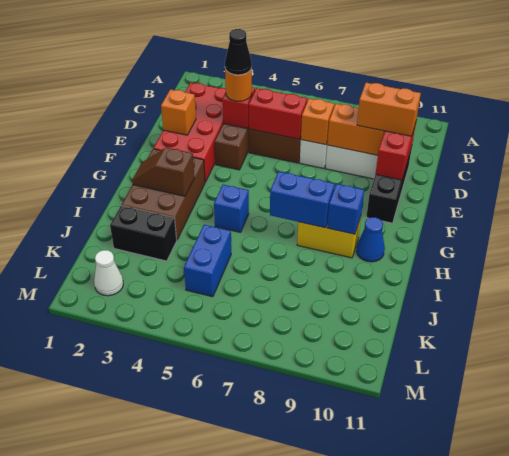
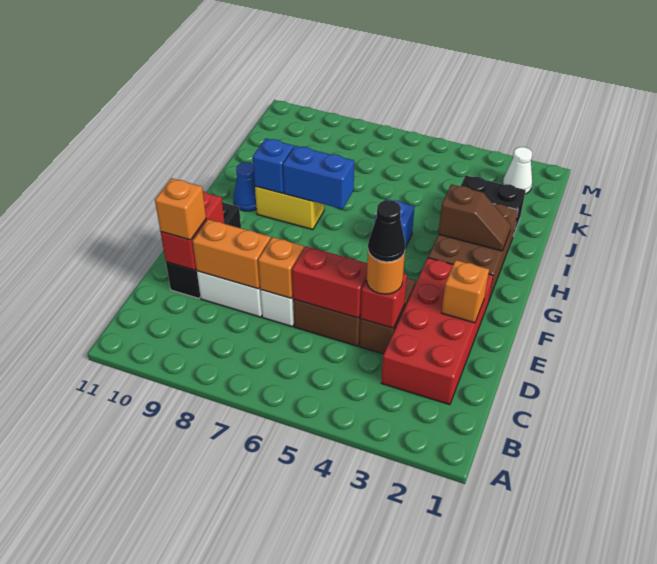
orange brick D9:D10 level 3 -> orange brick D10 level 3
blue brick J5:K5 level 1 -> none

